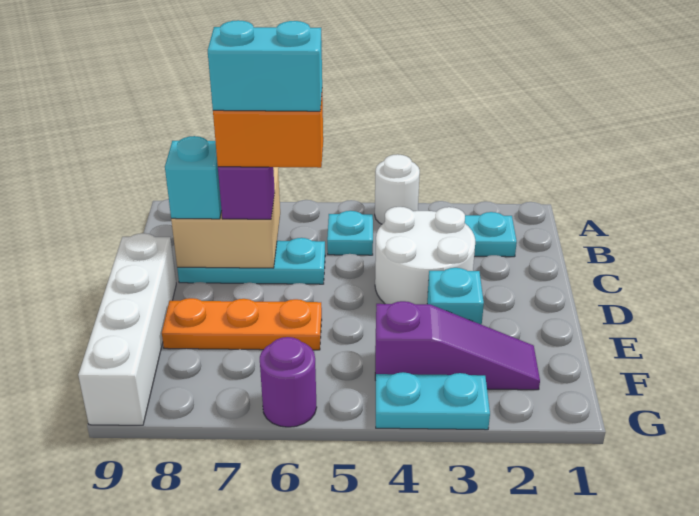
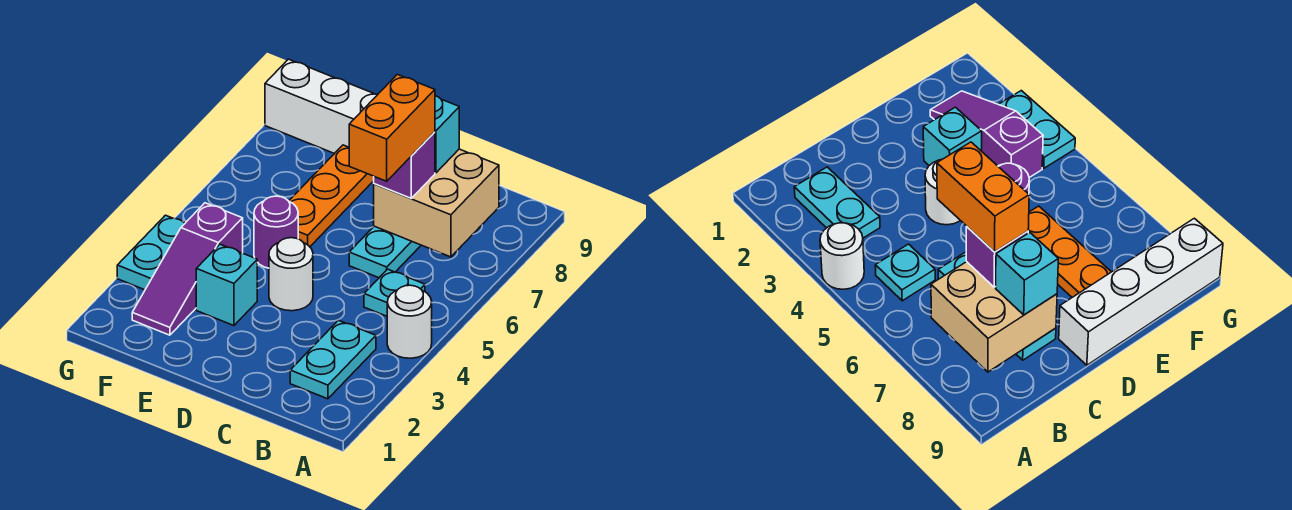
white round brick C3:D4 level 1 -> white round brick D4 level 1
cyan brick C6:C7 level 5 -> none
purple round brick G6 level 1 -> purple round brick E5 level 1

